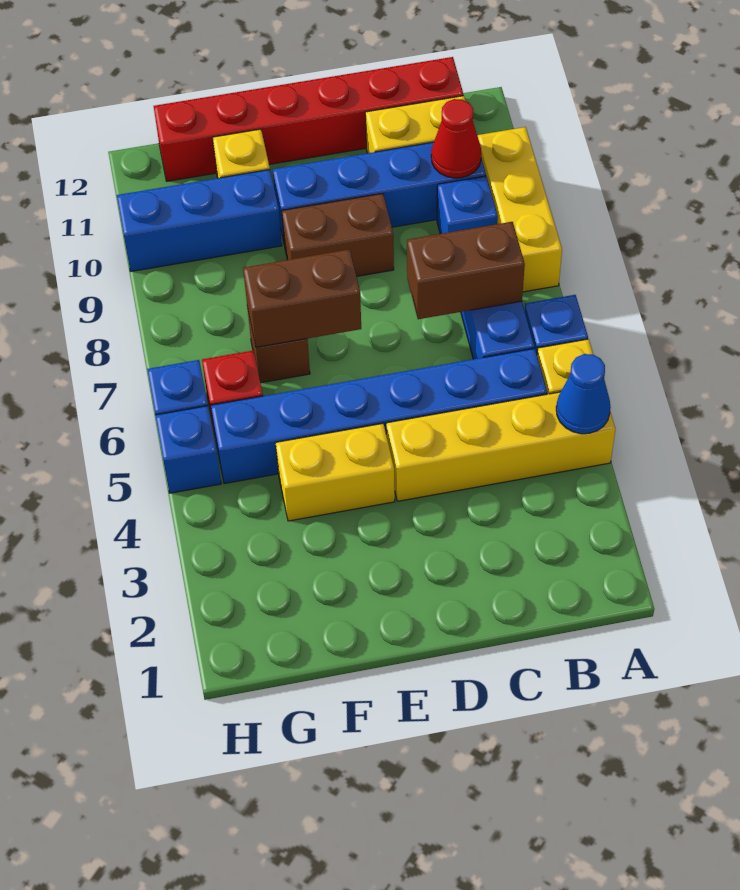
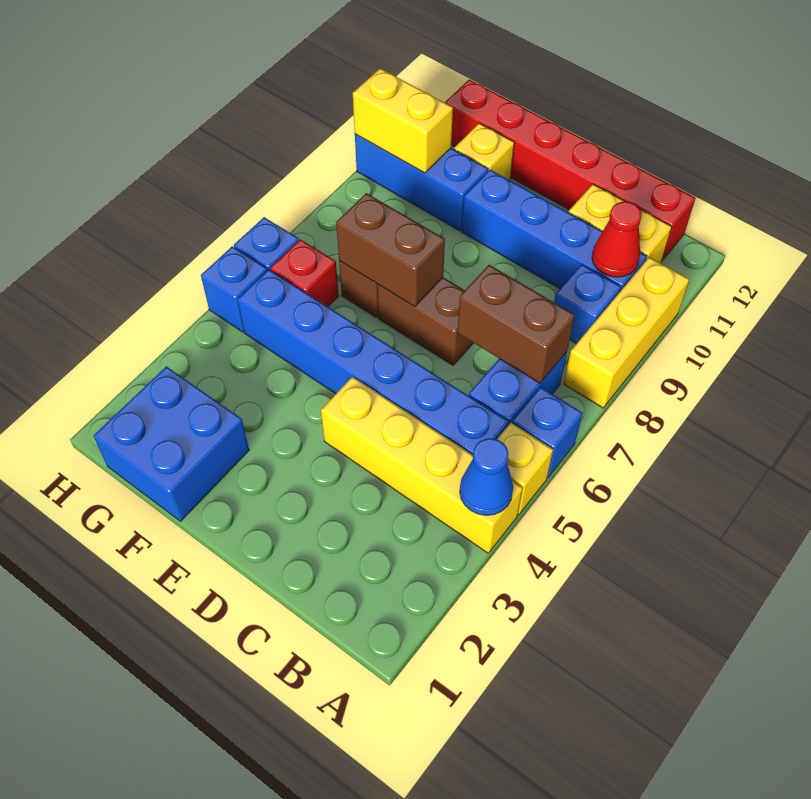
brown brick D9:E9 level 1 -> brown brick D7:E7 level 1
yellow brick E4:F4 level 1 -> yellow brick G10:H10 level 2
none -> blue brick F1:G2 level 1

